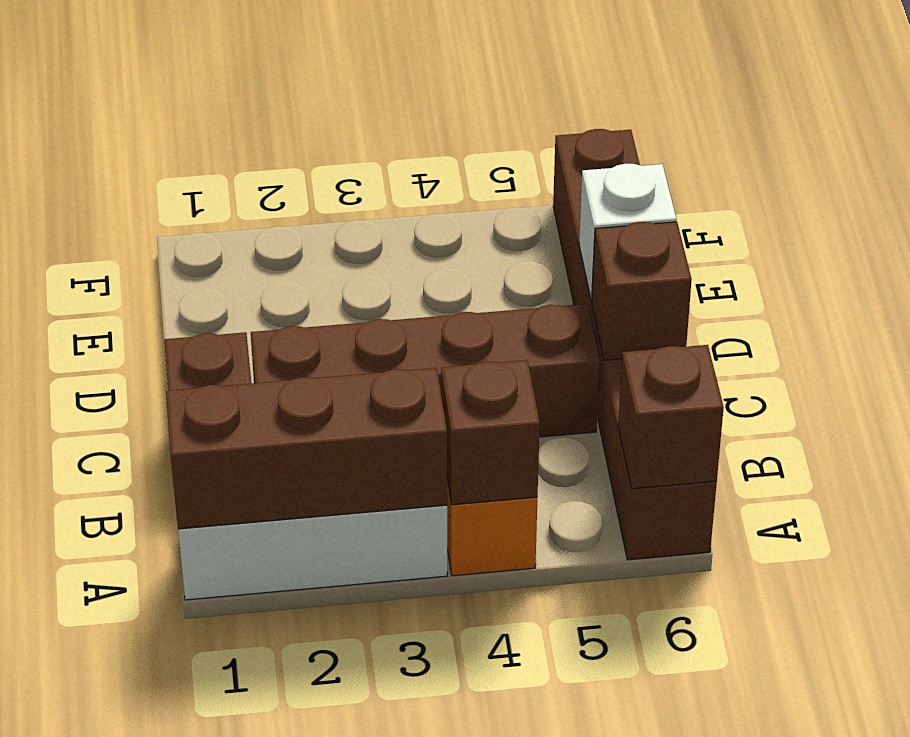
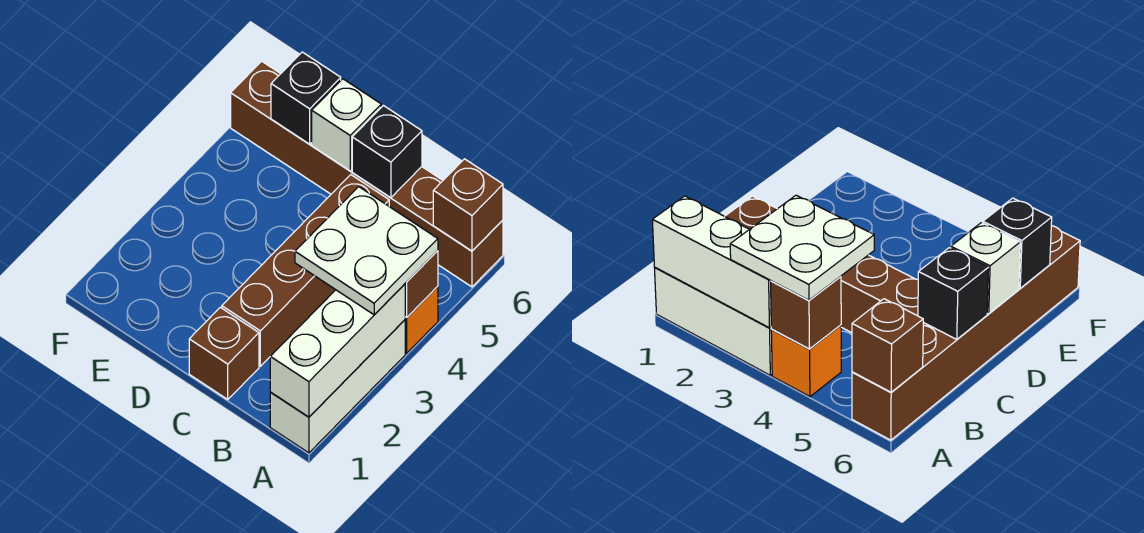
brown brick A1:A3 level 2 -> white brick A1:A3 level 2
none -> white plate A3:B4 level 3
brown brick C6 level 2 -> black brick C6 level 2
none -> black brick E6 level 2

